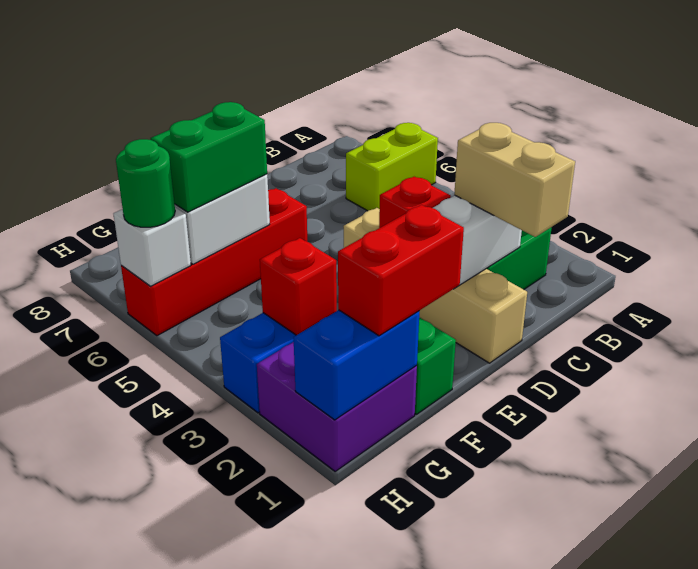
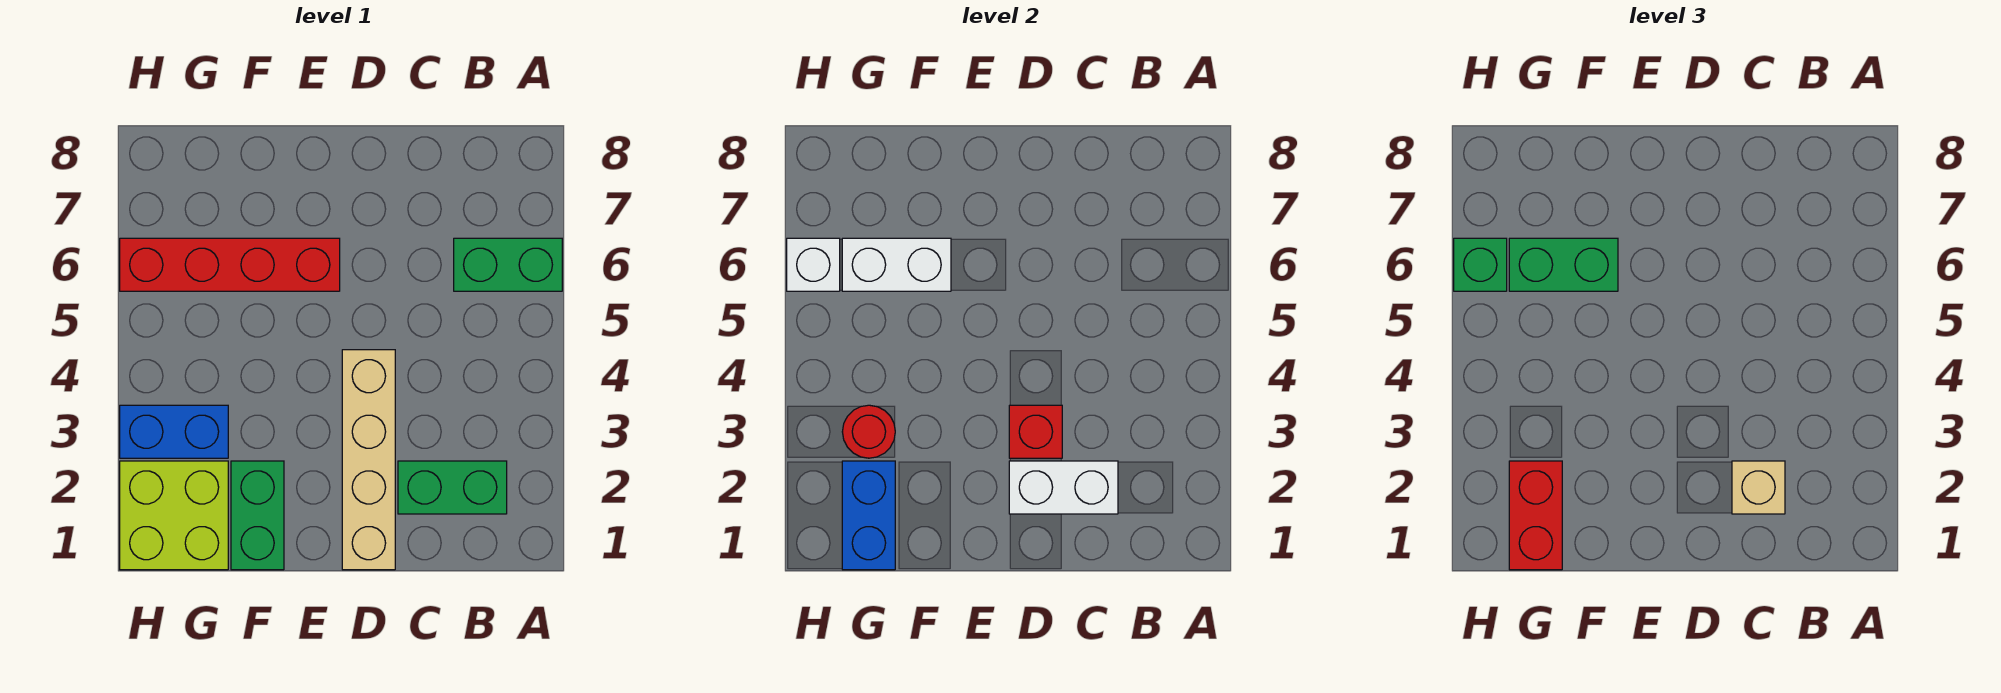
lime brick A6:B6 level 1 -> green brick A6:B6 level 1
tan brick C1:C2 level 3 -> tan brick C2 level 3
red brick F1:G1 level 3 -> red brick G1:G2 level 3
purple brick G1:H2 level 1 -> lime brick G1:H2 level 1
blue brick G1:H1 level 2 -> blue brick G1:G2 level 2
red brick G3 level 2 -> red round brick G3 level 2
green round brick H6 level 3 -> green brick H6 level 3

